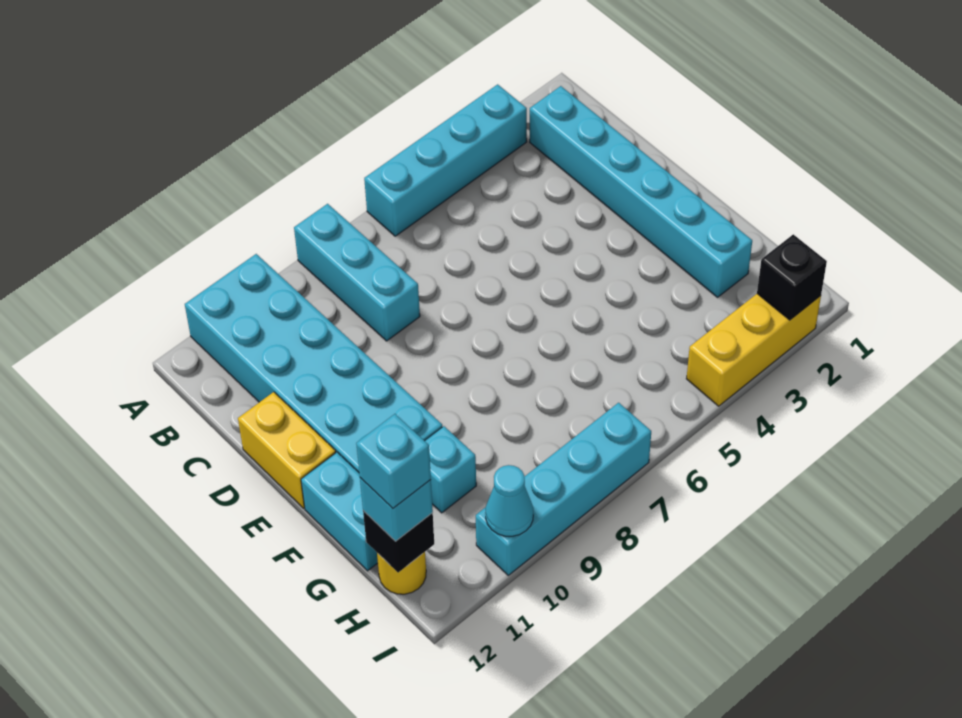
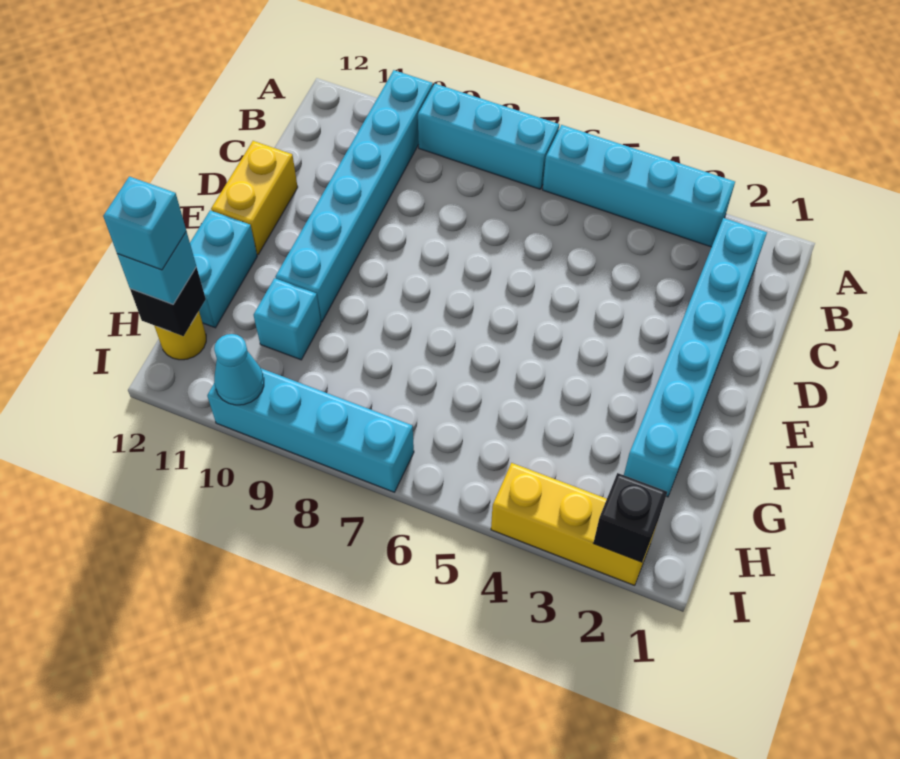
cyan brick A8:C8 level 1 -> cyan brick A7:A9 level 1
cyan brick A10:F11 level 1 -> cyan brick A10:F10 level 1

